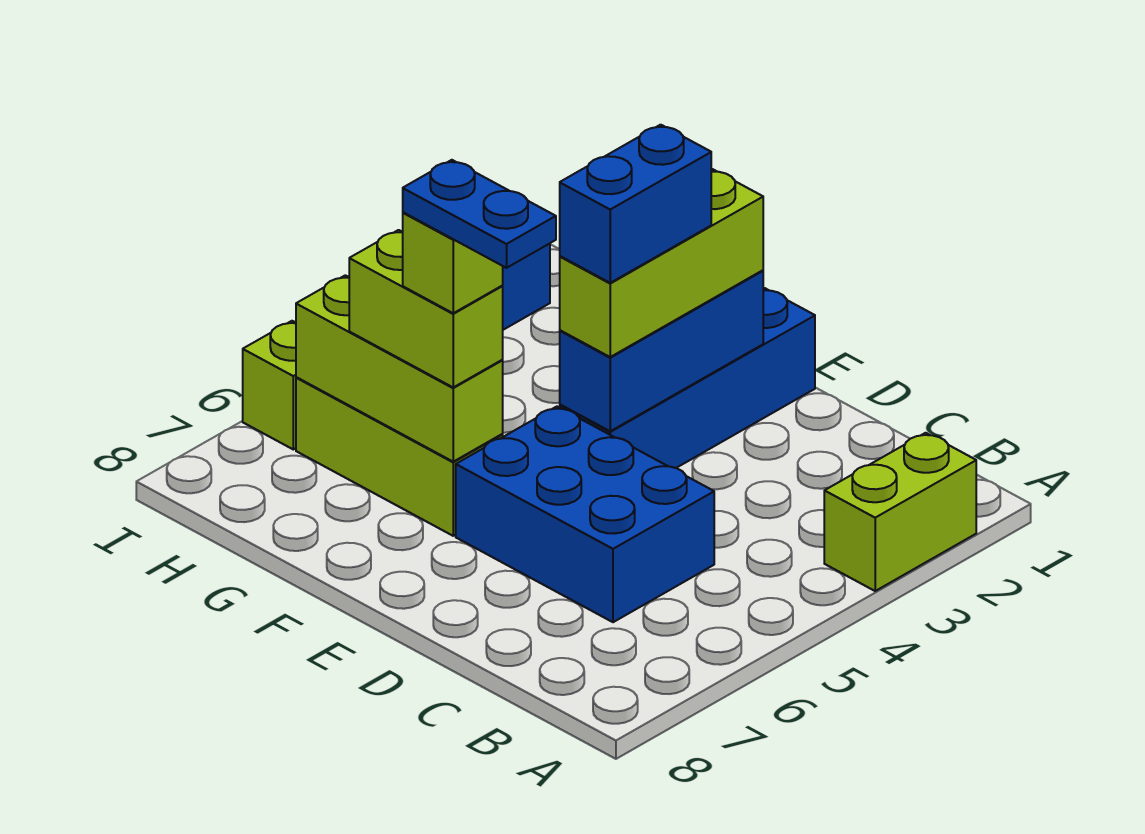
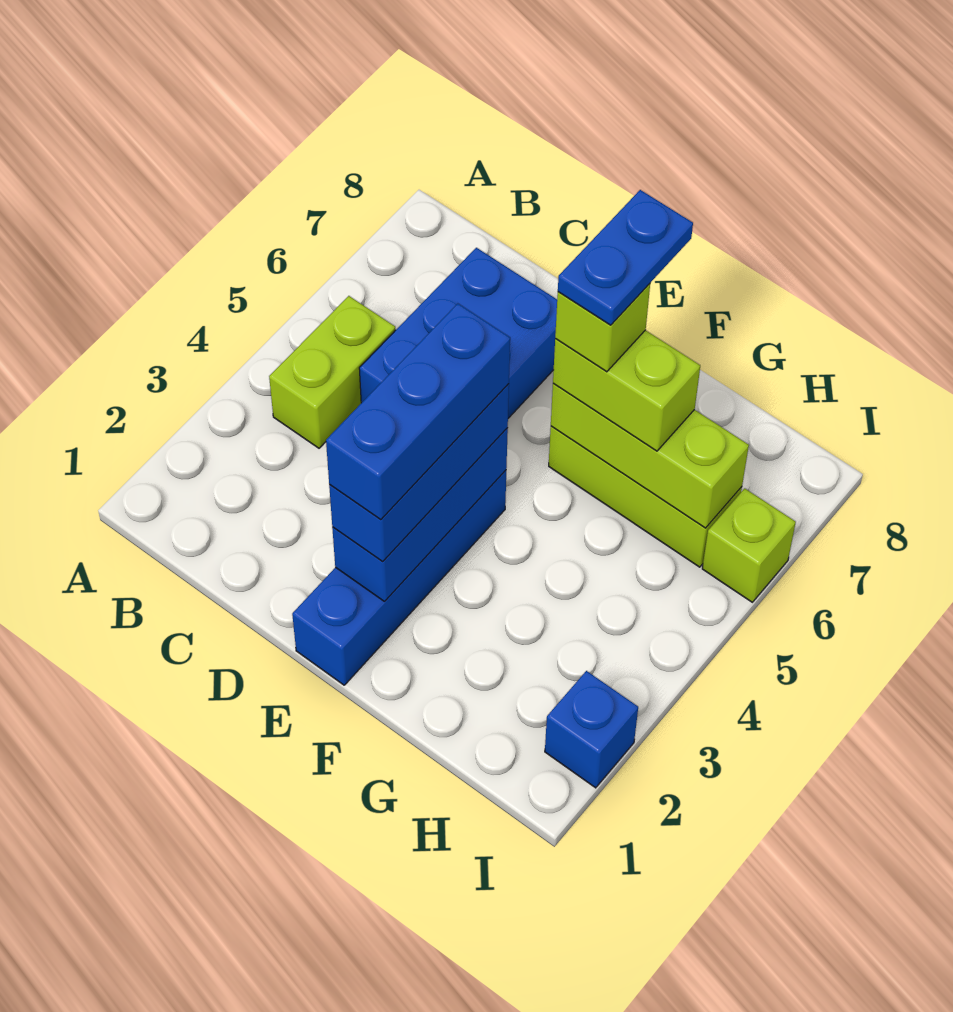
lime brick A2:A3 level 1 -> lime brick B4:B5 level 1
blue brick C5:E6 level 1 -> blue brick C5:D7 level 1
lime brick E2:E4 level 3 -> blue brick E2:E4 level 3
blue brick E3:E4 level 4 -> blue brick E2:E4 level 4
blue plate E6:F6 level 5 -> blue plate F6:F7 level 5

